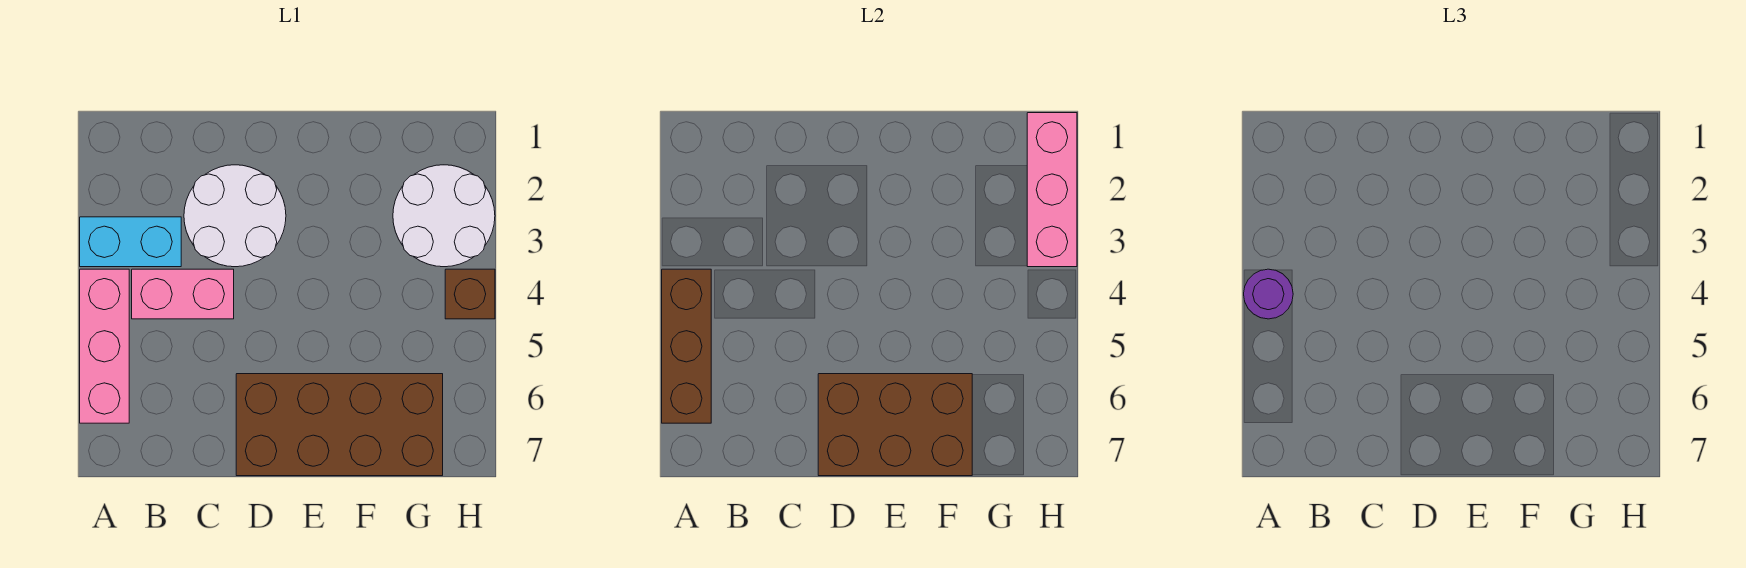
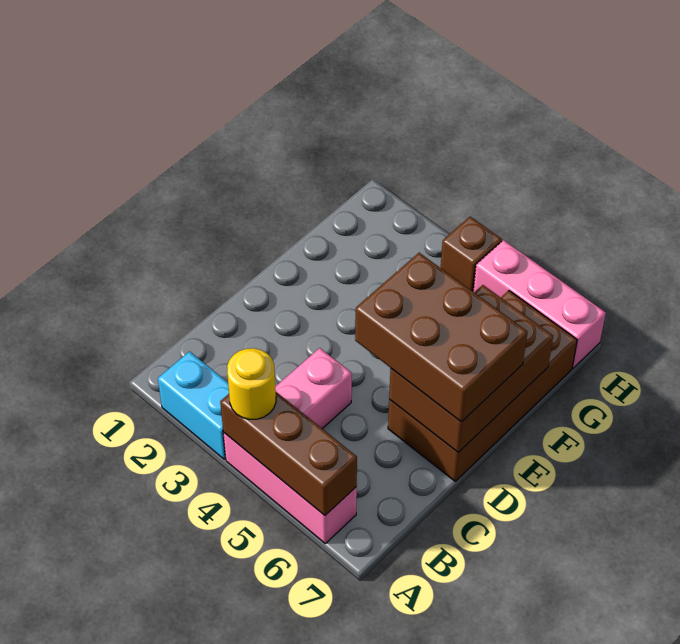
cyan brick A3:B3 level 1 -> cyan brick A2:A3 level 1
purple round brick A4 level 3 -> yellow round brick A4 level 3
white round brick C2:D3 level 1 -> none
none -> brown brick D5:E7 level 3
white round brick G2:H3 level 1 -> none
pink brick H1:H3 level 2 -> pink brick H5:H7 level 1

